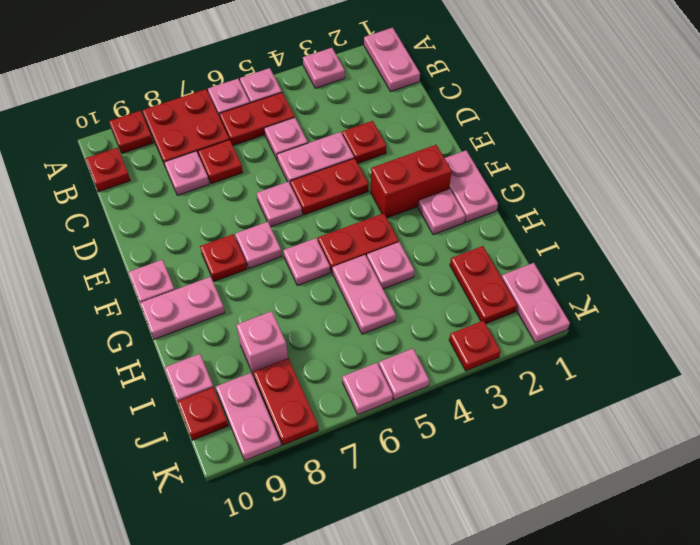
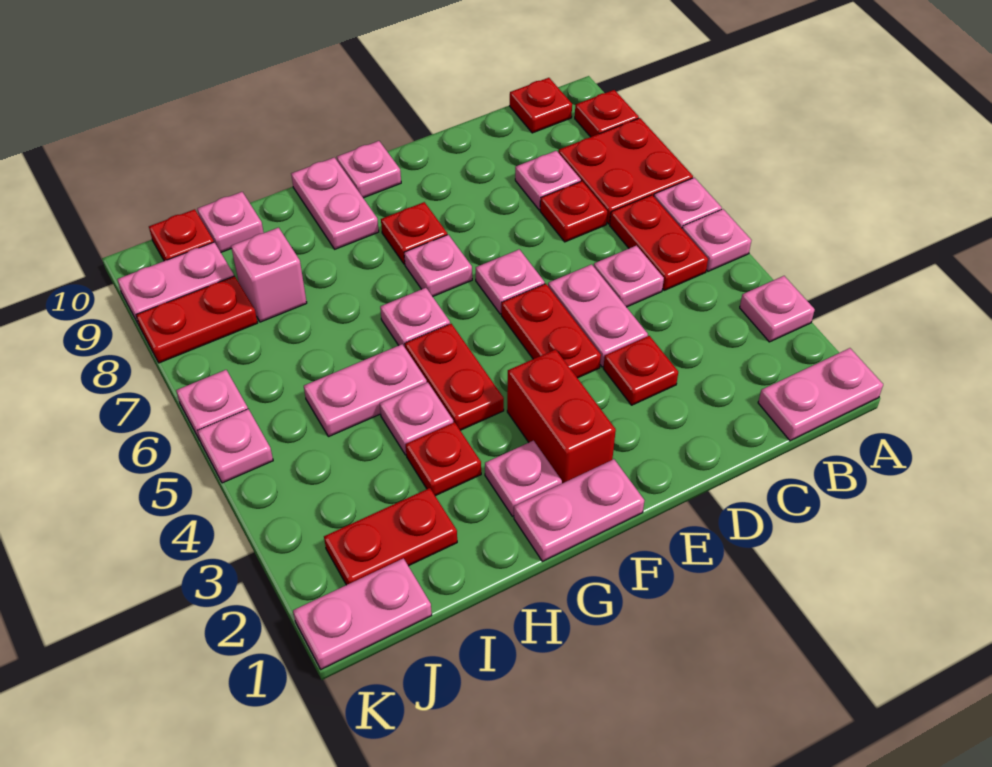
red plate K3 level 1 -> red plate H3 level 1

